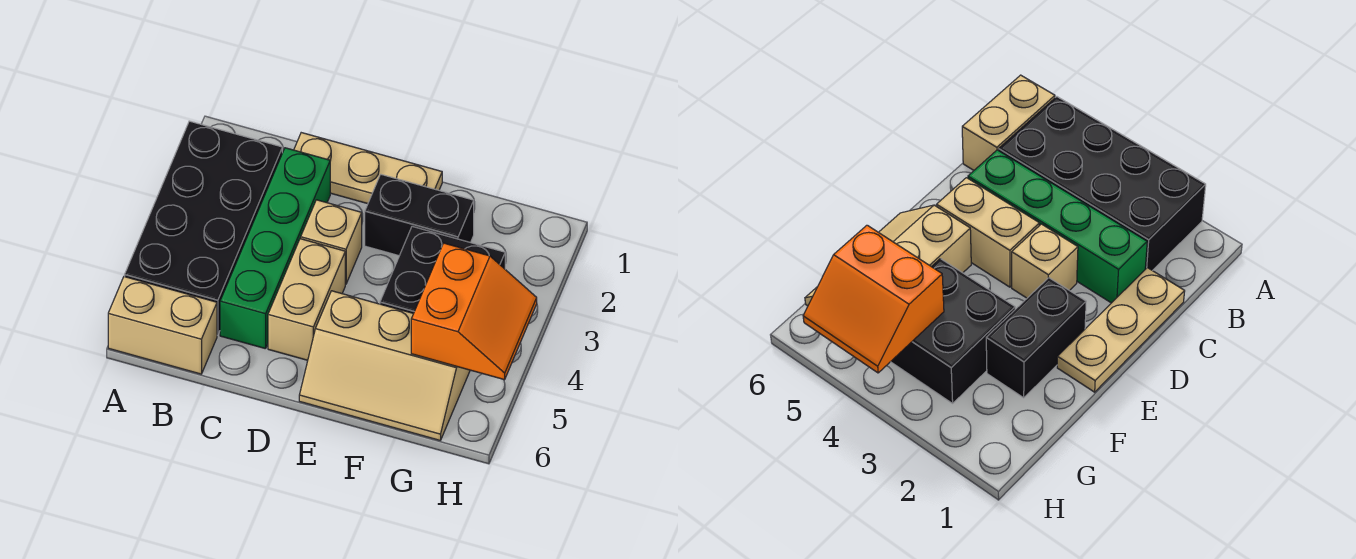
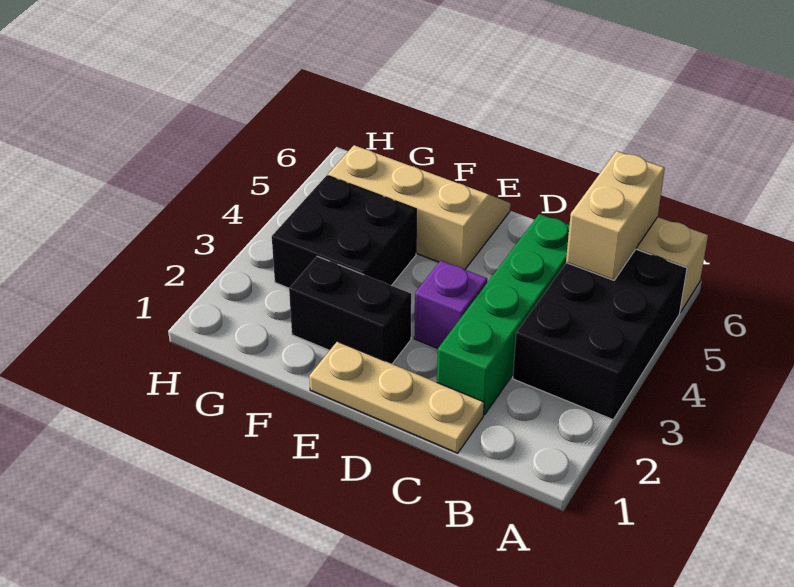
black brick A2:B5 level 1 -> black brick A3:B5 level 1
tan brick D3 level 1 -> purple brick D3 level 1
tan brick D4:D5 level 1 -> tan brick B5:B6 level 2
orange slope G4:H5 level 2 top G -> none

